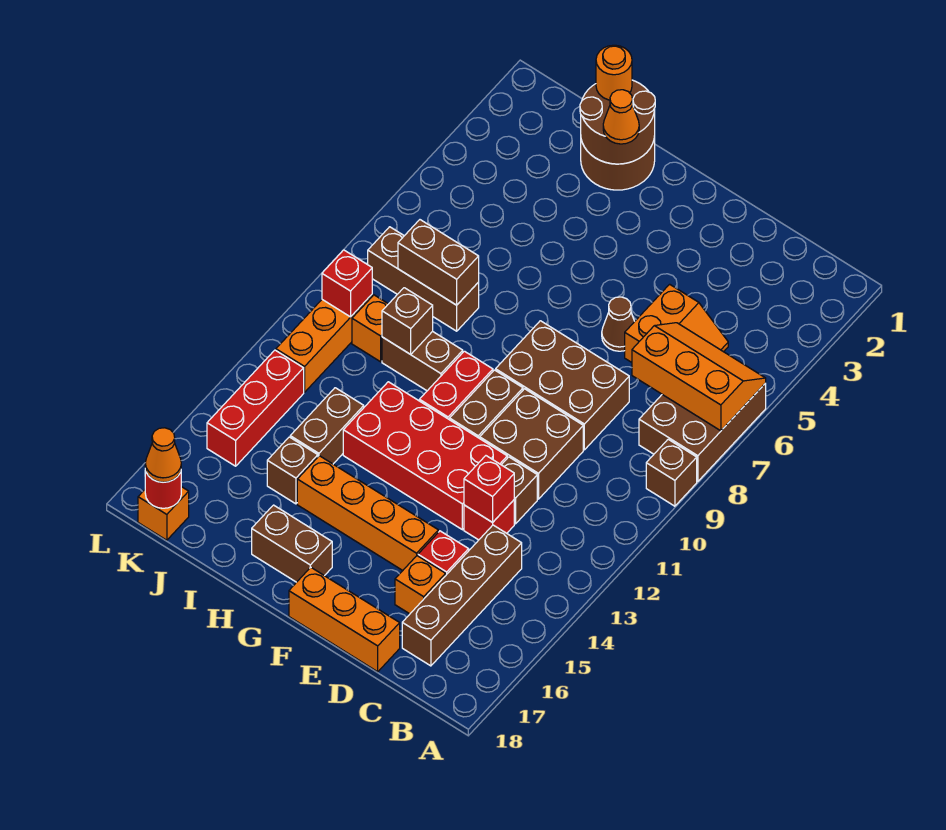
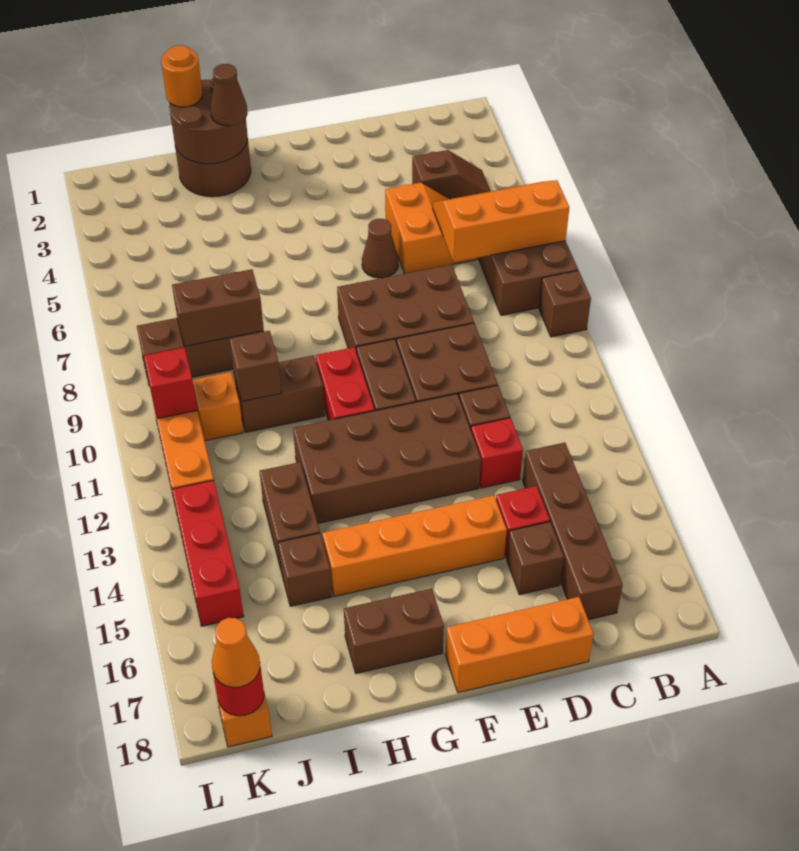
none -> brown slope B4:C4 level 1 top C
red brick D13 level 2 -> none
orange brick D16 level 1 -> brown brick D16 level 1
red brick E12:H13 level 1 -> brown brick E12:H13 level 1
orange cone H2 level 3 -> brown cone H2 level 3

